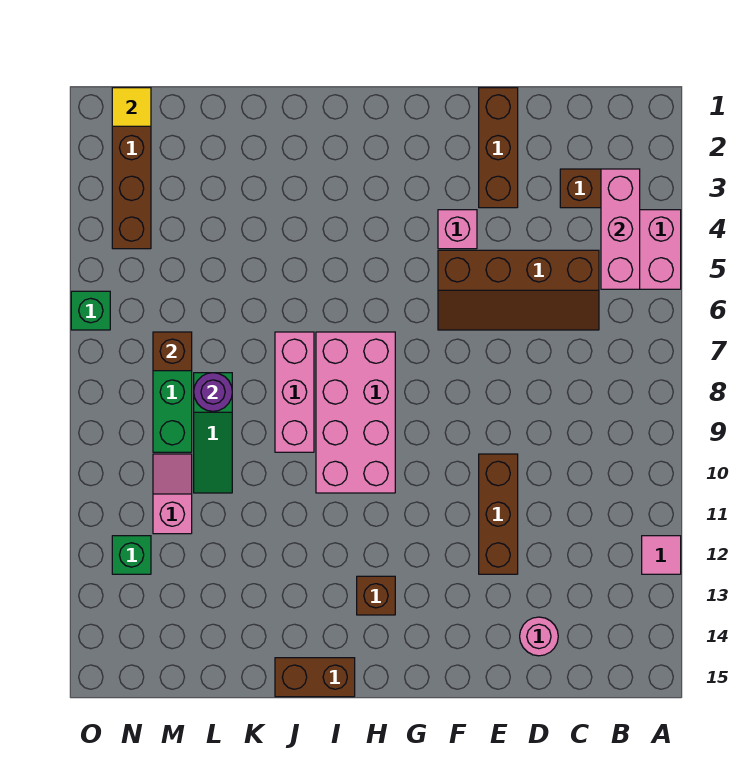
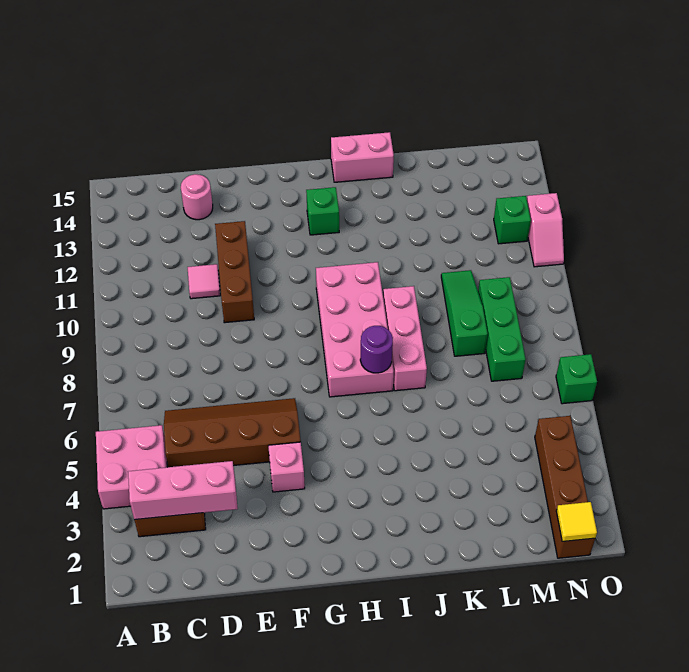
pink tile A12 level 1 -> pink tile D11 level 1
pink brick B3:B5 level 2 -> pink brick B3:D3 level 2
brown brick E1:E3 level 1 -> none
brown brick H13 level 1 -> green brick H13 level 1
brown brick I15:J15 level 1 -> pink brick I15:J15 level 1
purple round brick L8 level 2 -> purple round brick I7 level 2
brown brick M7 level 2 -> none
pink slope M10:M11 level 1 top 11 -> pink slope O11:O12 level 1 top 12

